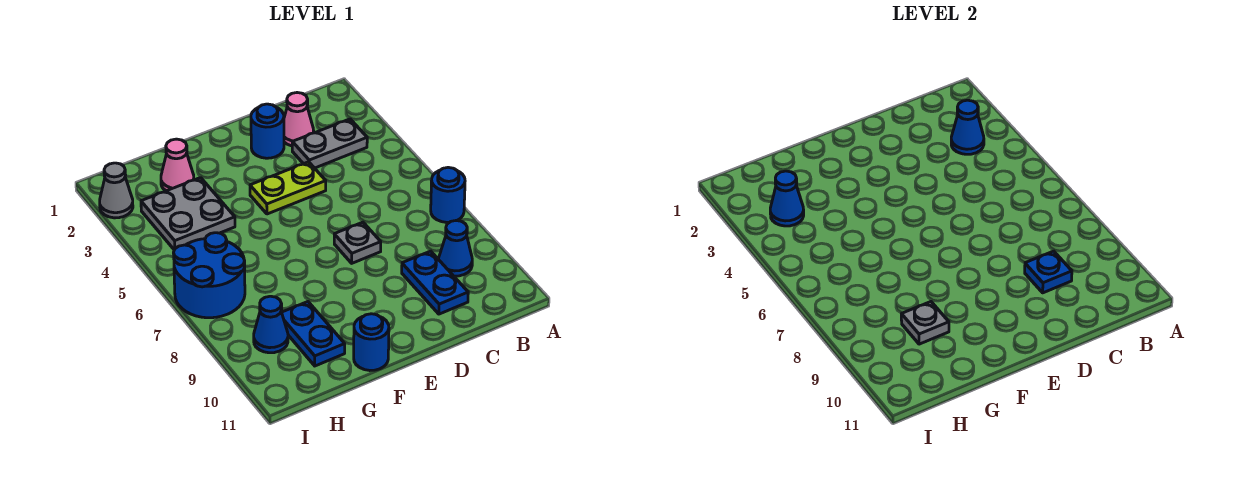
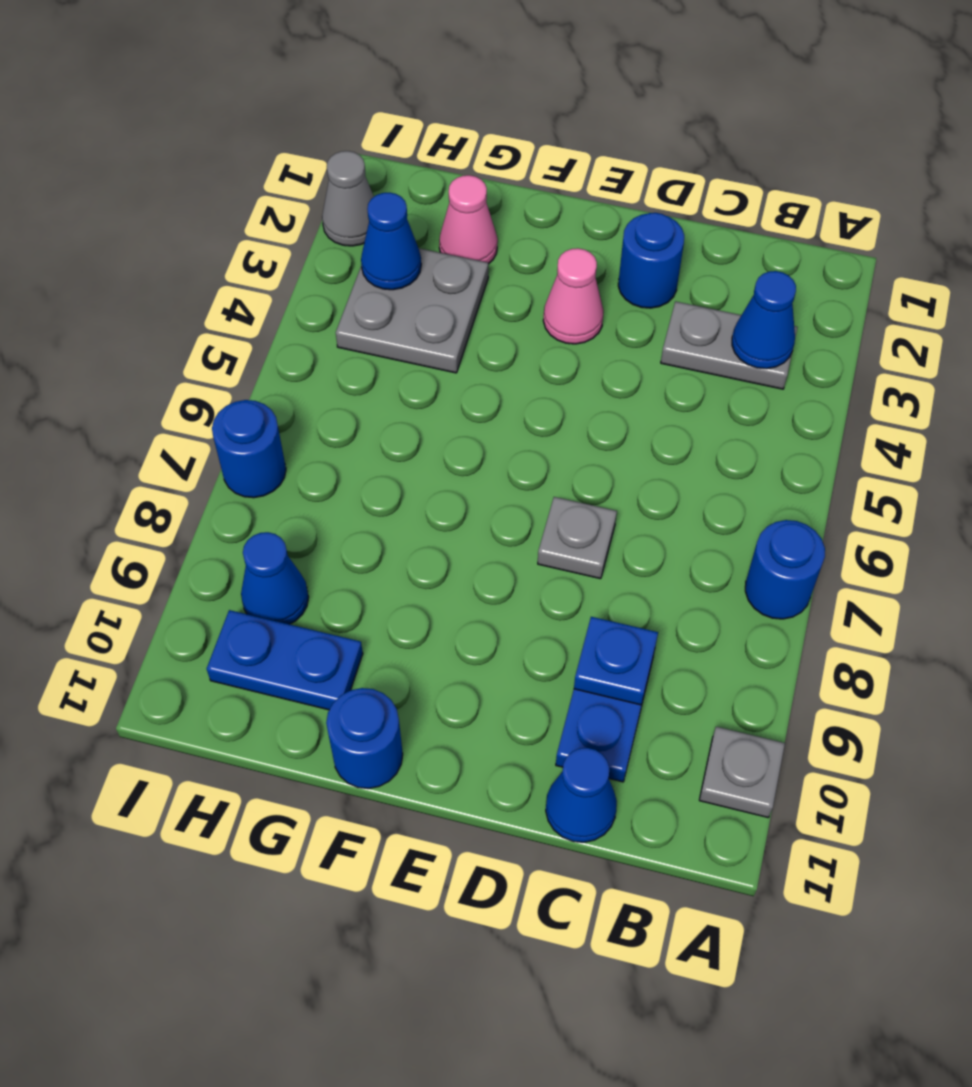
blue cone B9 level 1 -> blue cone C11 level 1
pink cone C2 level 1 -> pink cone E3 level 1
lime plate D4:E4 level 1 -> none
blue plate G9:G10 level 1 -> blue plate G10:H10 level 1
grey plate G9 level 2 -> grey plate A10 level 1
blue round brick H6:I7 level 1 -> blue round brick I7 level 1

